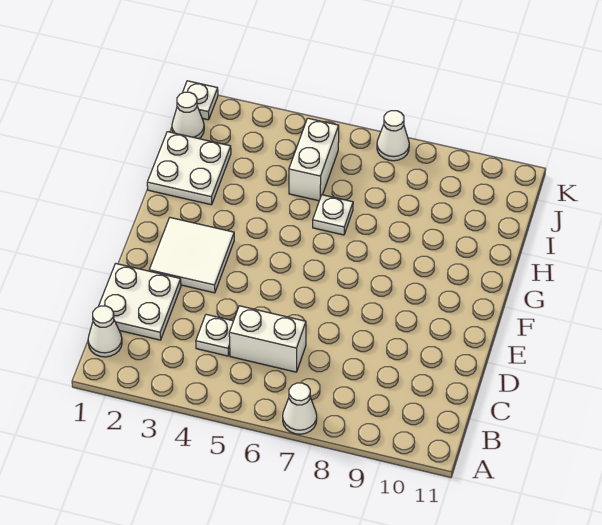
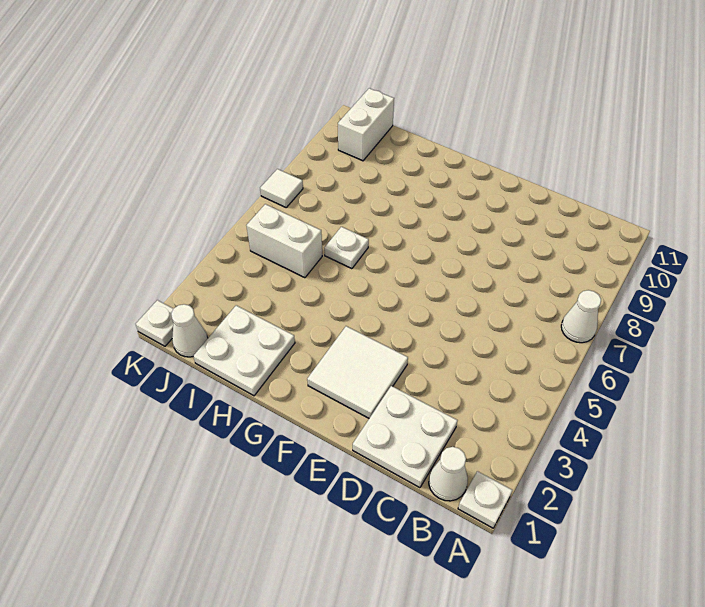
white plate C4 level 1 -> white plate A1 level 1
white brick C5:C6 level 1 -> white brick J10:J11 level 1
white cone K7 level 1 -> white tile K7 level 1

